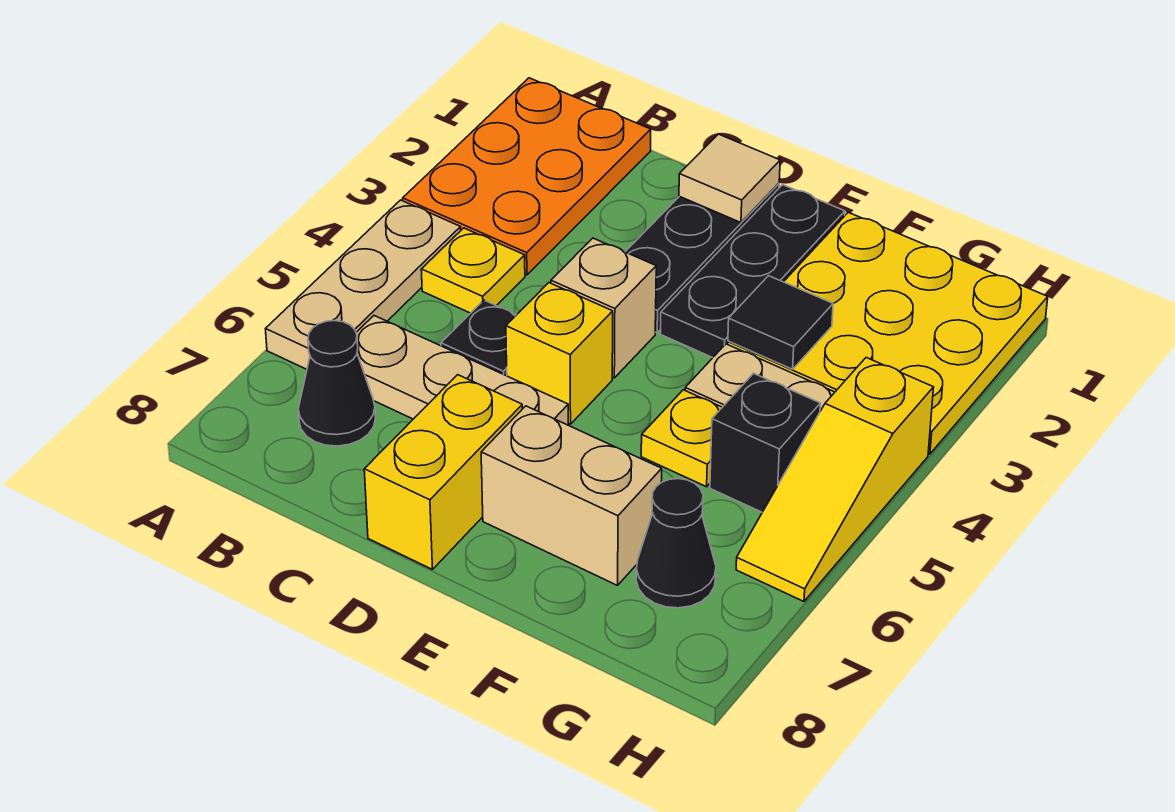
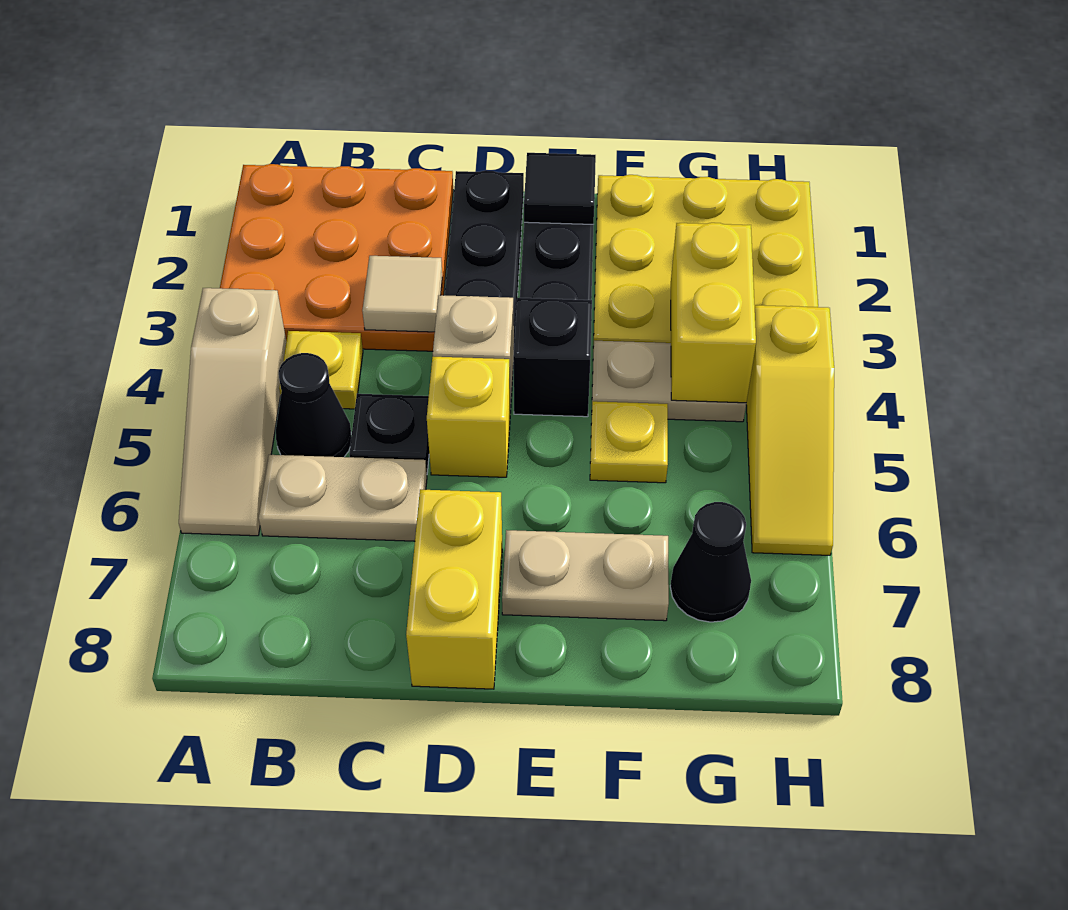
orange plate A1:B3 level 1 -> orange plate A1:C3 level 1
tan plate A4:A6 level 1 -> tan slope A4:A6 level 1 top 4
tan plate B6:D6 level 1 -> tan plate B6:C6 level 1
black cone B7 level 1 -> black cone B5 level 1
tan tile D1 level 2 -> tan tile C3 level 2
tan brick E7:F7 level 1 -> tan plate E7:F7 level 1
black tile F3 level 2 -> black tile E1 level 2
none -> yellow brick G3:G4 level 2
black brick G5 level 1 -> black brick E4 level 1

